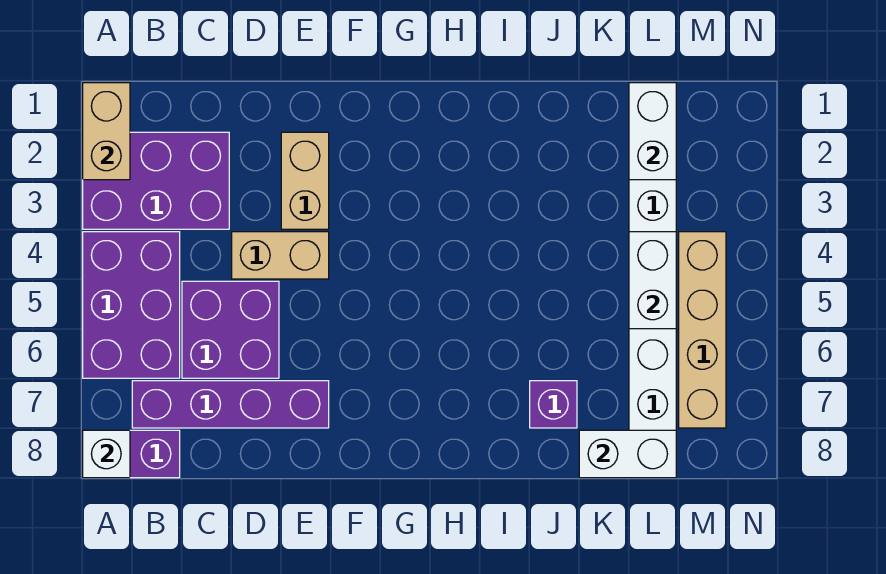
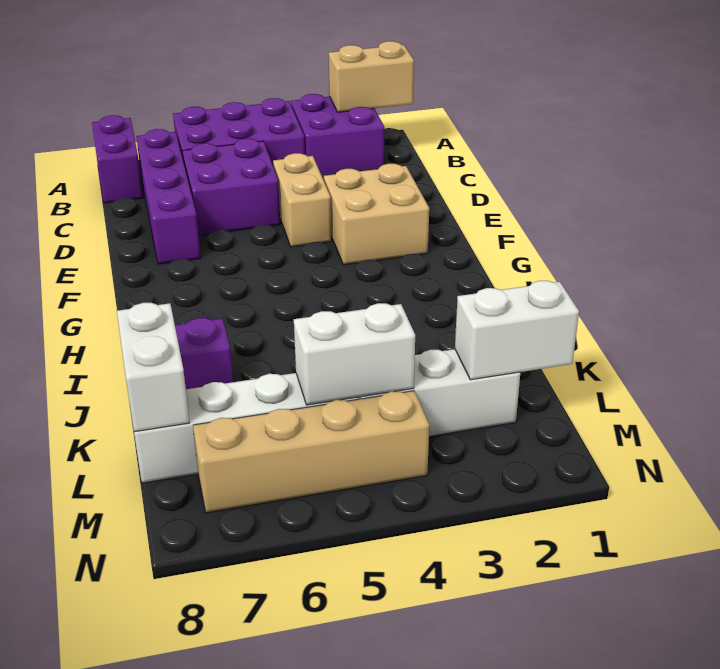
purple brick A2:C3 level 1 -> purple brick A2:B3 level 1
white brick A8 level 2 -> none
tan brick E2:E3 level 1 -> tan brick E2:F3 level 1

